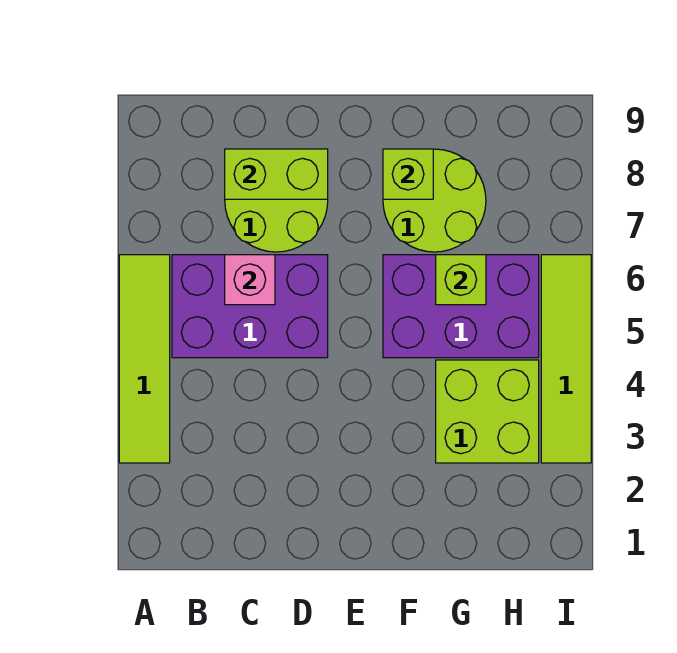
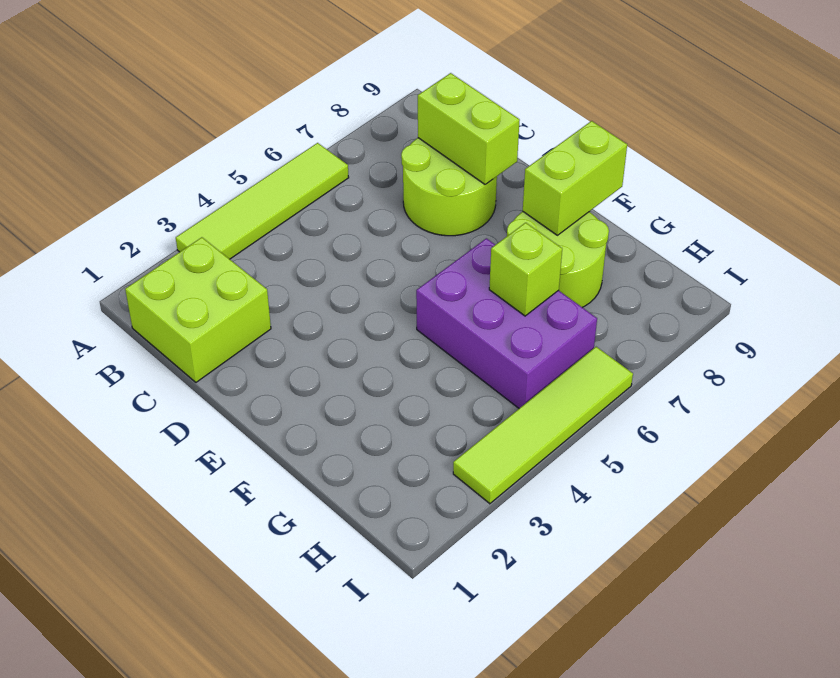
purple brick B5:D6 level 1 -> none
pink brick C6 level 2 -> none
lime brick F8 level 2 -> lime brick F8:F9 level 2
lime brick G3:H4 level 1 -> lime brick B1:C2 level 1

